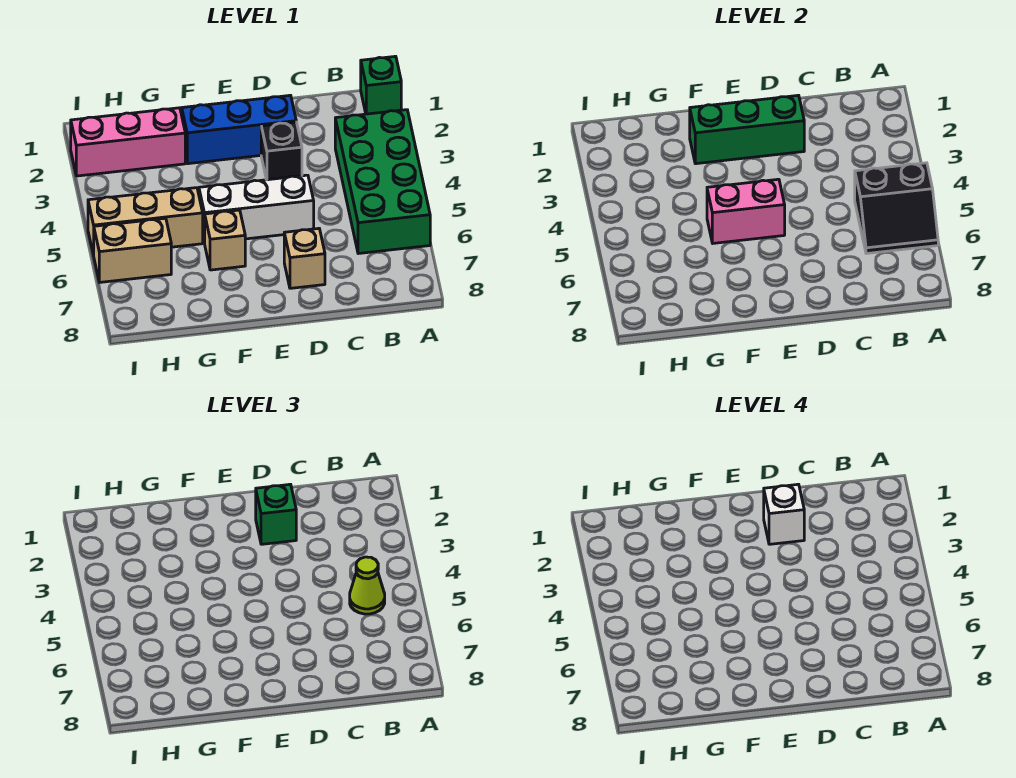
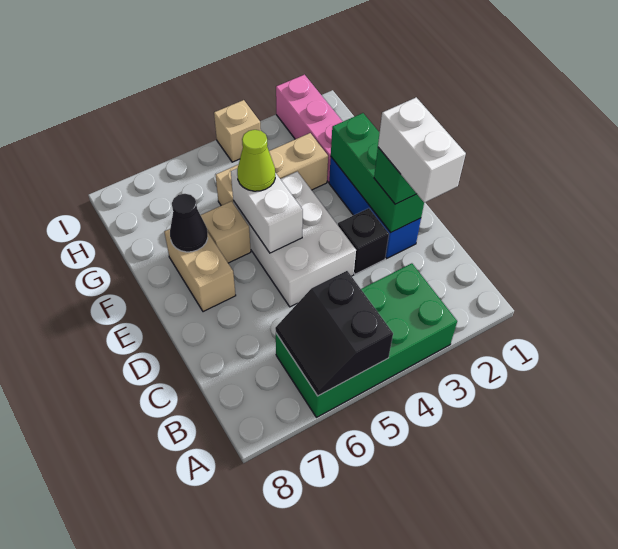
green brick A1 level 1 -> none
lime cone B5 level 3 -> lime cone F5 level 3
white brick D2 level 4 -> white brick C2:D2 level 4
white brick D5:F5 level 1 -> white brick D4:F5 level 1
tan brick D7 level 1 -> tan brick I4 level 1
pink brick E5:F5 level 2 -> white brick E5:F5 level 2
none -> black cone F7 level 2
tan brick G5:I5 level 1 -> tan brick G3:G5 level 1
tan brick H6:I6 level 1 -> tan brick E7:F7 level 1

